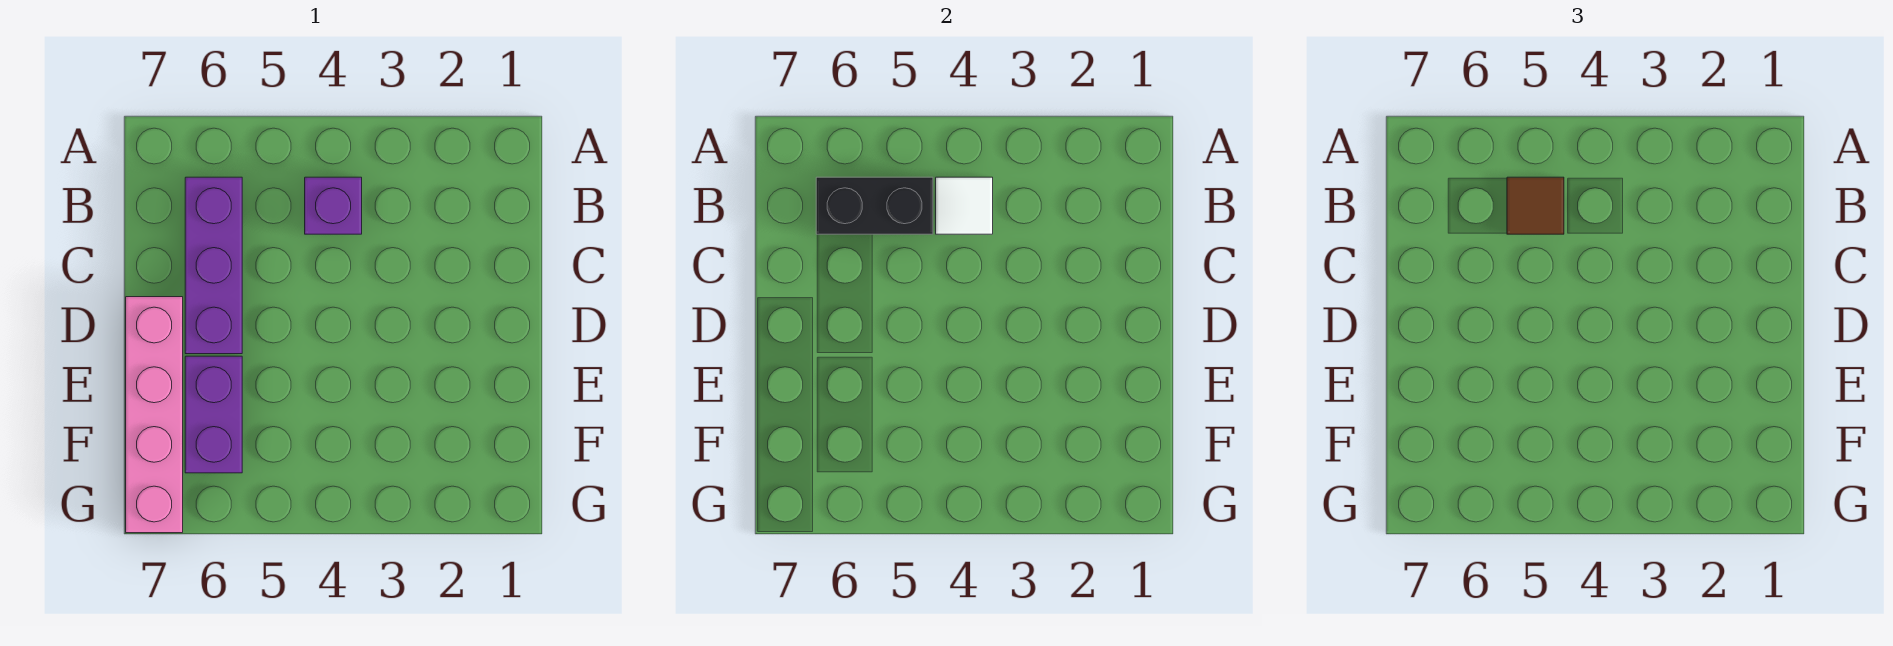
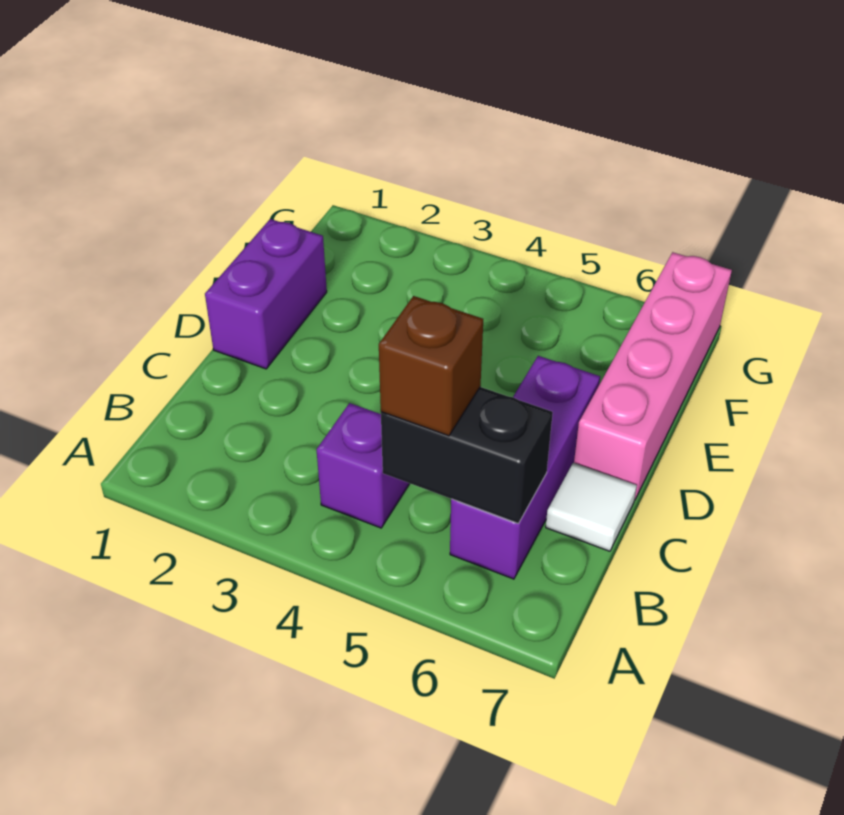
white tile B4 level 2 -> white tile C7 level 1
brown tile B5 level 3 -> brown brick B5 level 3
purple brick E6:F6 level 1 -> purple brick D1:E1 level 1

